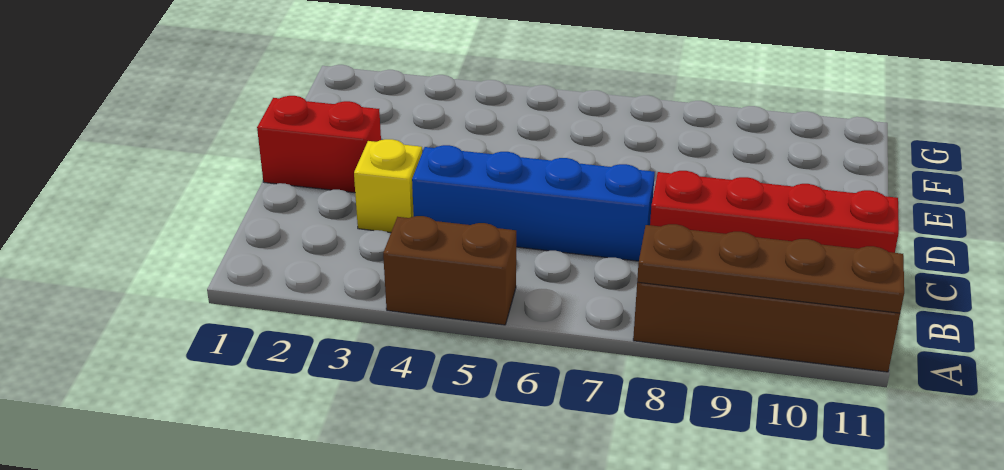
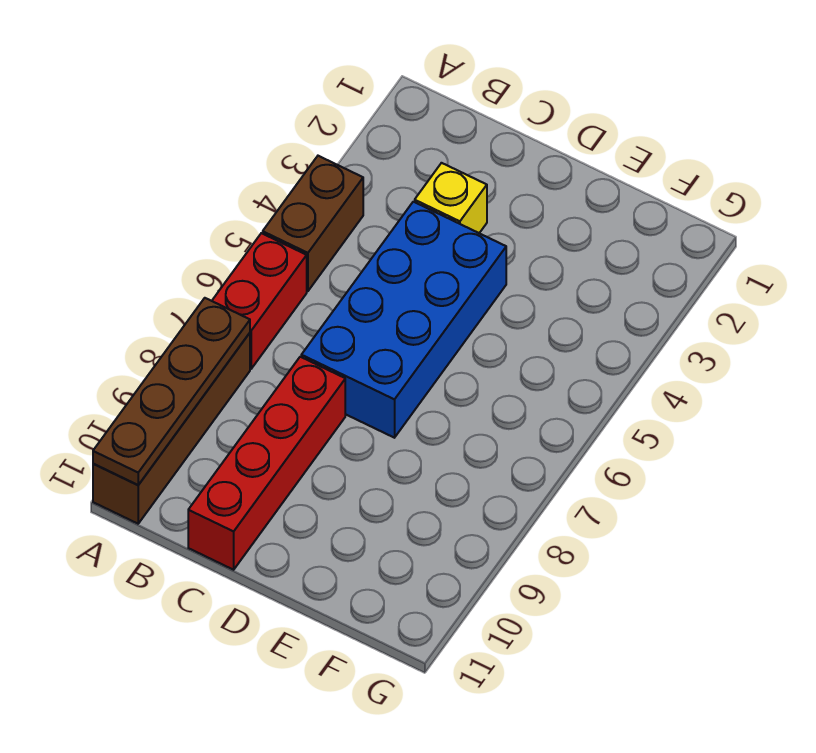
blue brick C4:C7 level 1 -> blue brick C4:D7 level 1
red brick D1:D2 level 1 -> red brick A6:A7 level 1

